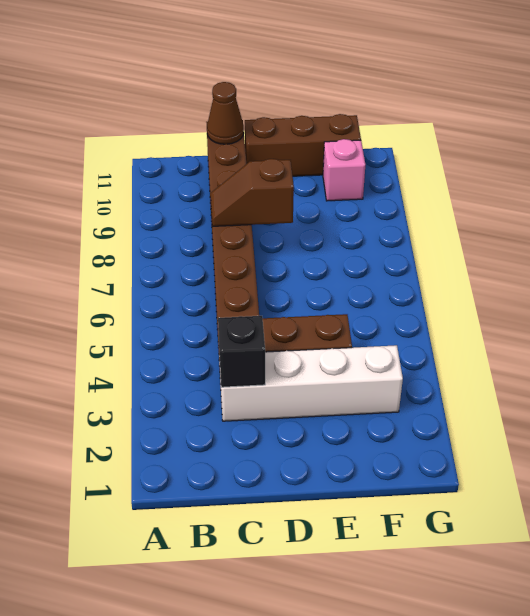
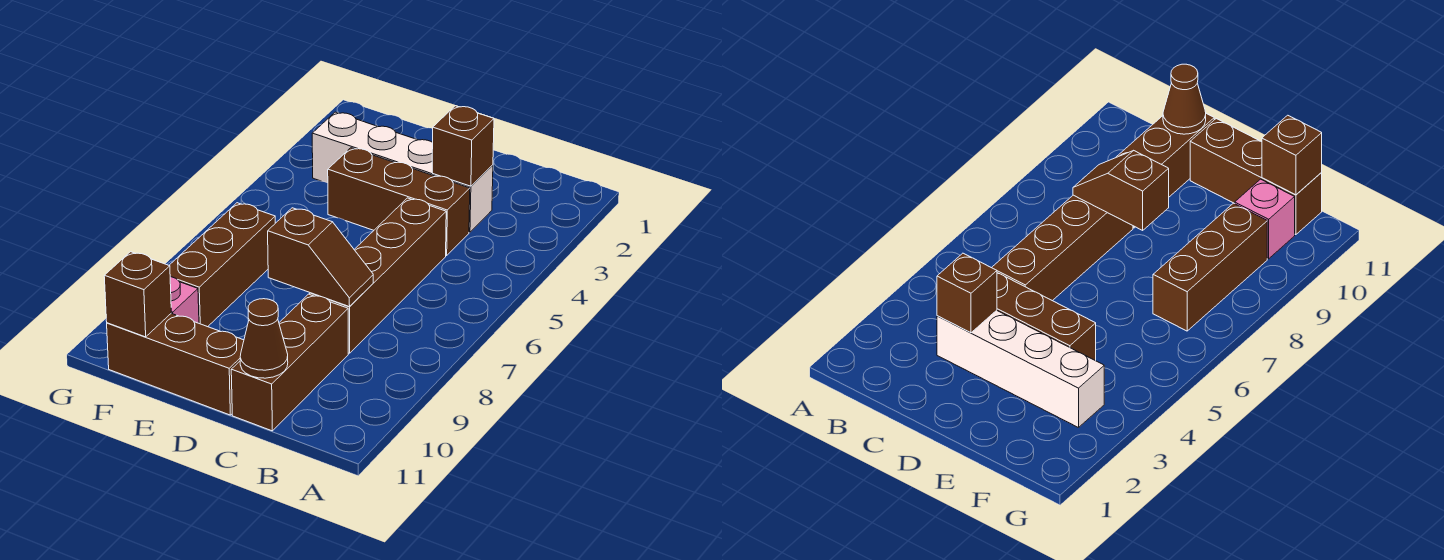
black brick C3 level 2 -> brown brick C3 level 2
none -> brown brick F7:F9 level 1
none -> brown brick F11 level 2

